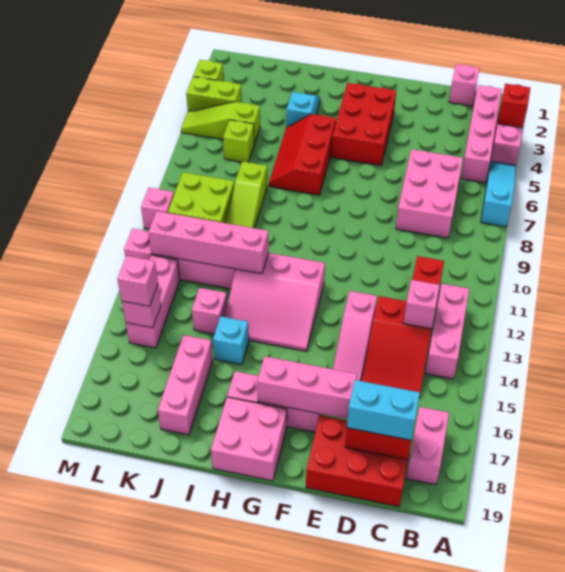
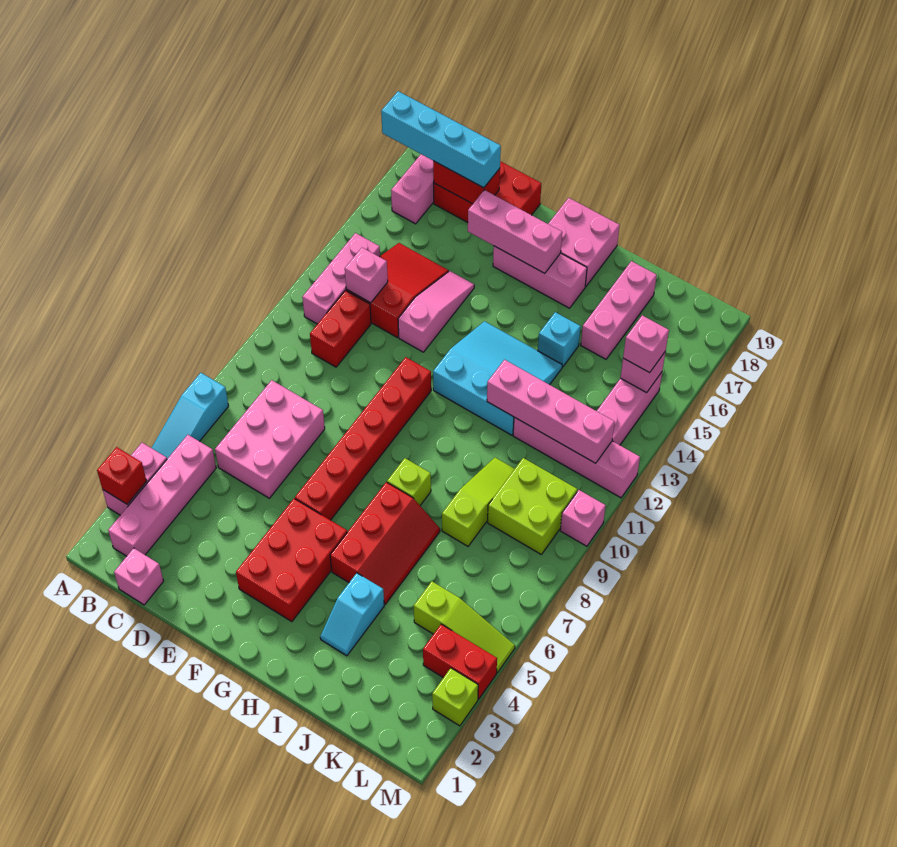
cyan brick C18:D18 level 3 -> cyan brick A18:D18 level 3
none -> red brick F6:F11 level 1
pink slope G12:I14 level 1 top 12 -> cyan slope G12:I14 level 1 top 12
pink brick J14 level 1 -> none
lime brick K6 level 1 -> lime brick H8 level 1
lime brick L4:M4 level 1 -> red brick L4:M4 level 1

